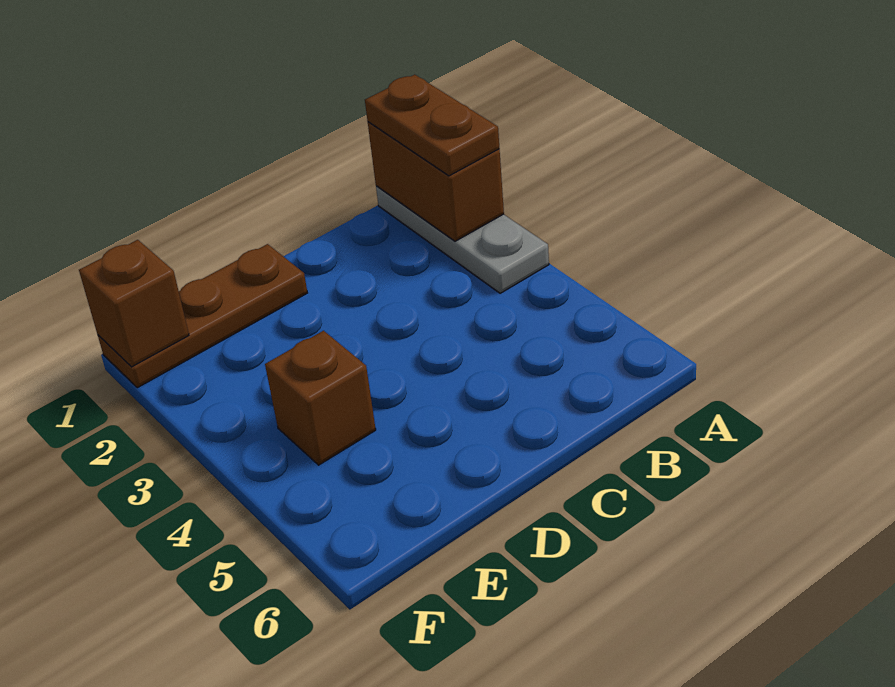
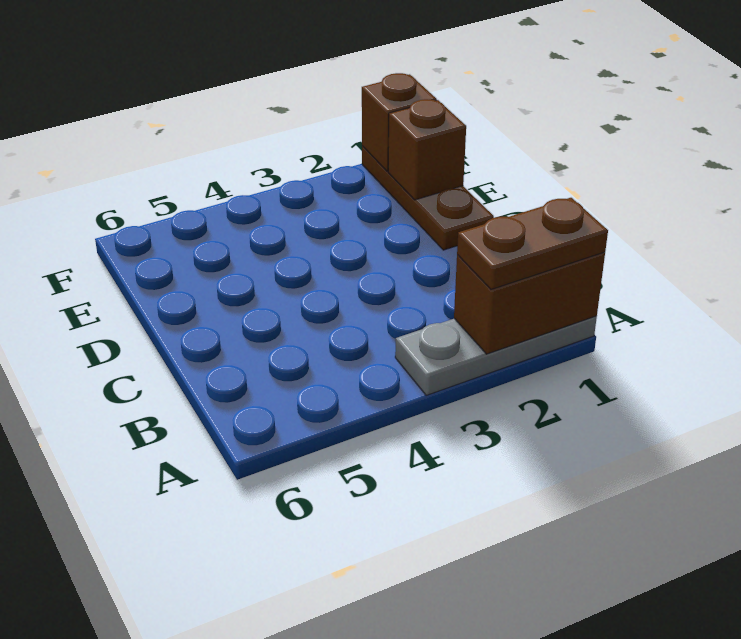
brown brick E4 level 1 -> brown brick E1 level 2

